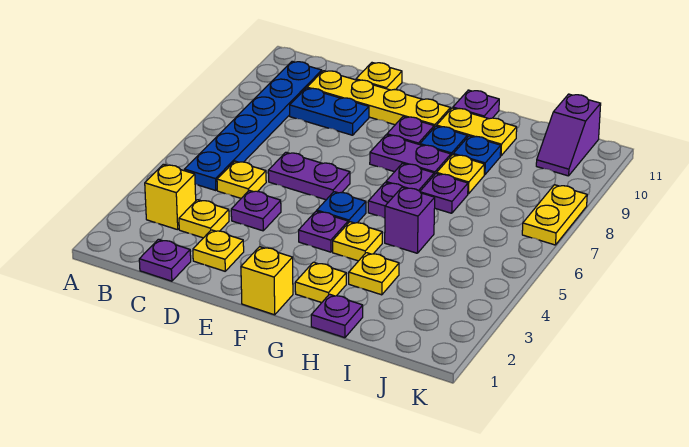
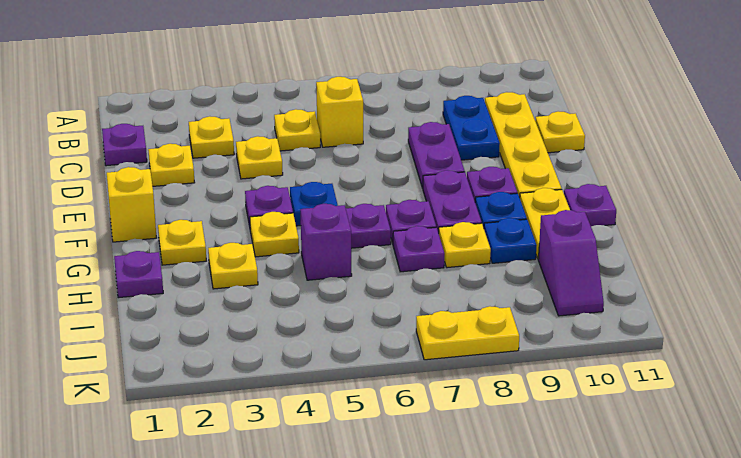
yellow brick B3 level 1 -> yellow brick C6 level 1
blue plate B5:B10 level 1 -> none
purple plate D4 level 1 -> yellow plate D4 level 1
purple plate D6:E6 level 1 -> purple plate D8:E8 level 1
purple slope J10:J11 level 1 top 11 -> purple slope I10:J10 level 1 top I

